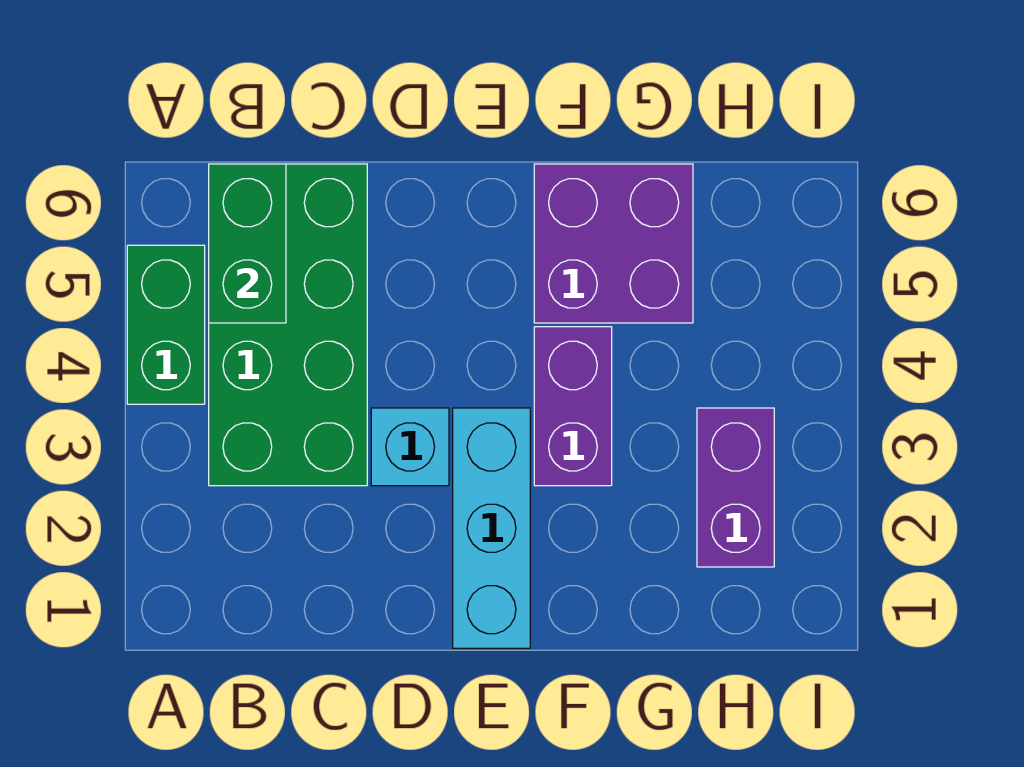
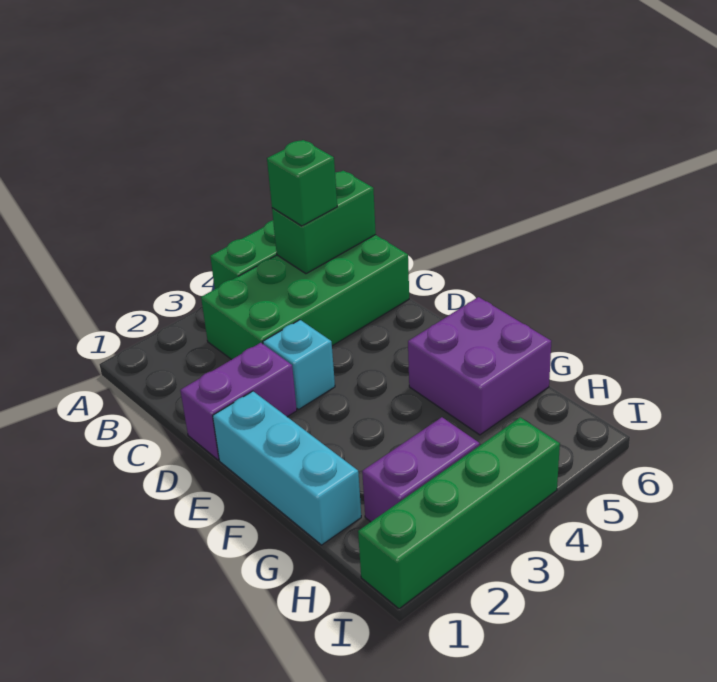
none -> green brick B5 level 3
cyan brick E1:E3 level 1 -> cyan brick E1:G1 level 1
purple brick F3:F4 level 1 -> purple brick D1:D2 level 1
none -> green brick I1:I4 level 1

